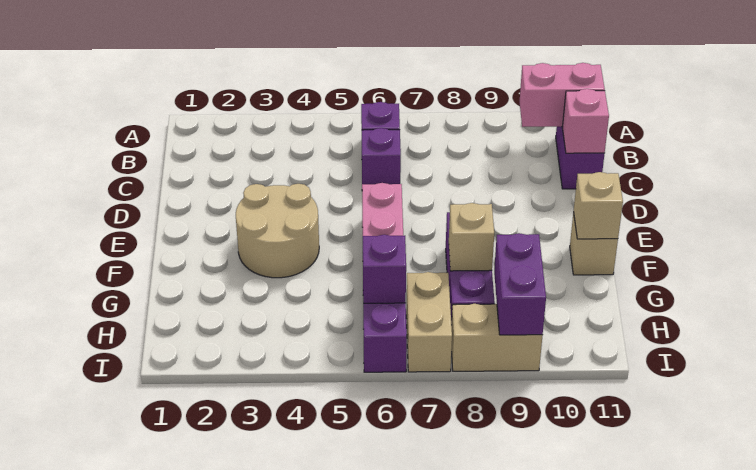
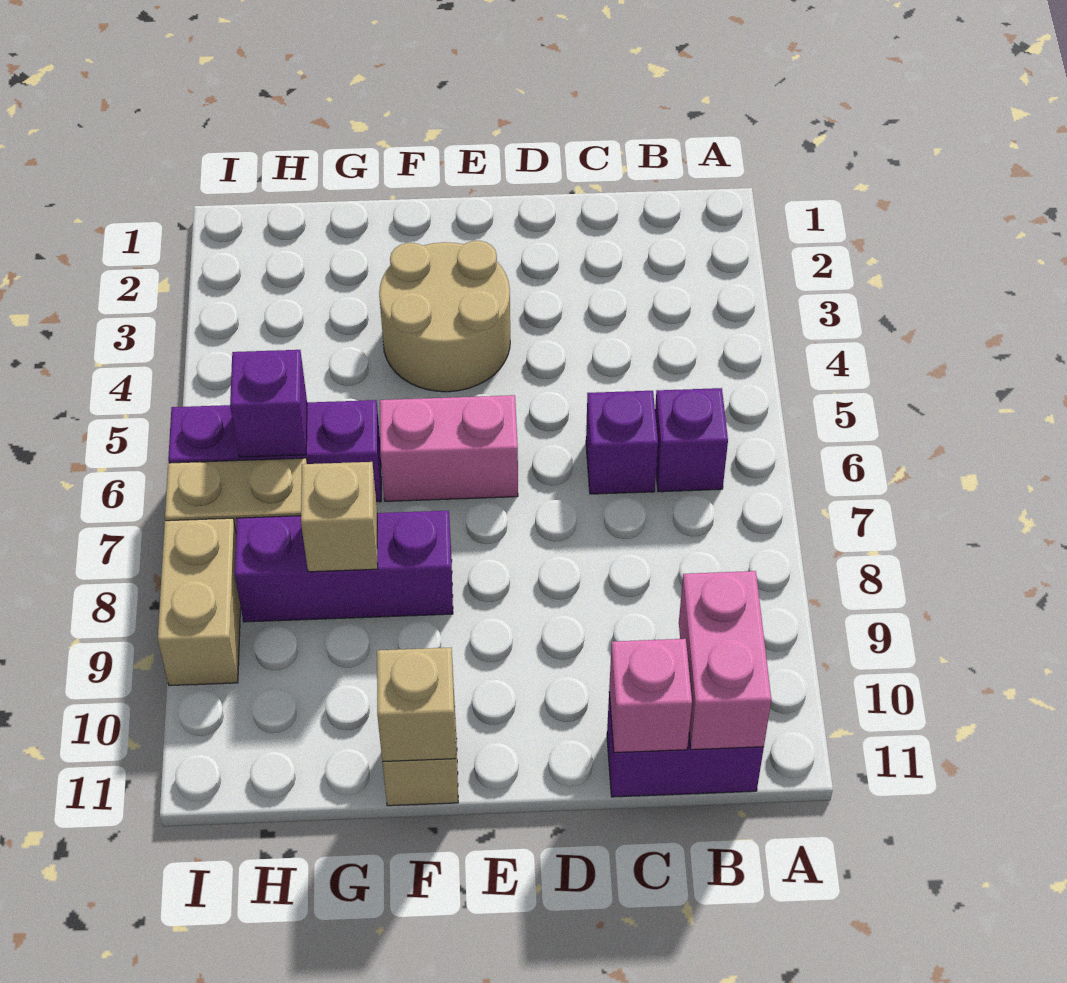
purple brick H9:I9 level 2 -> none

